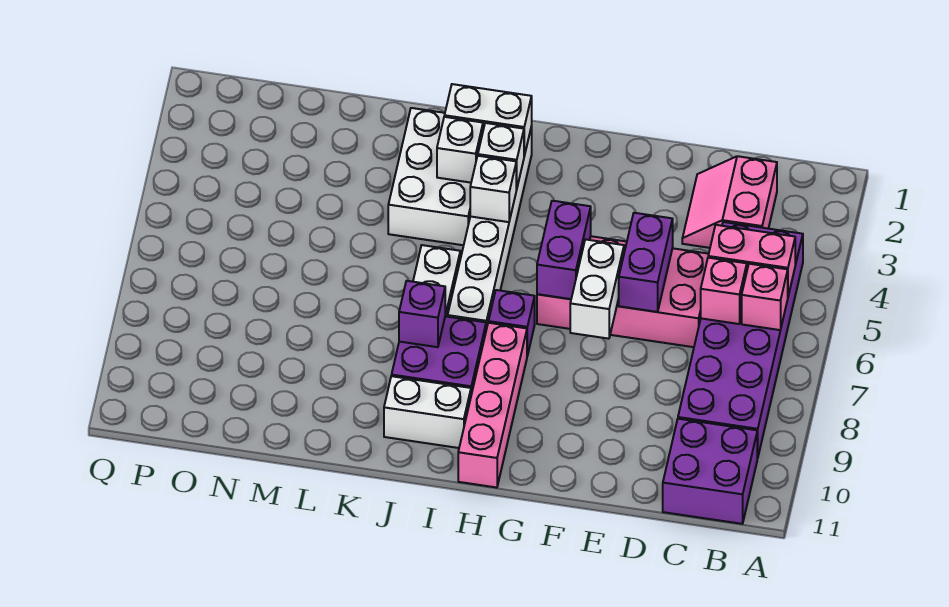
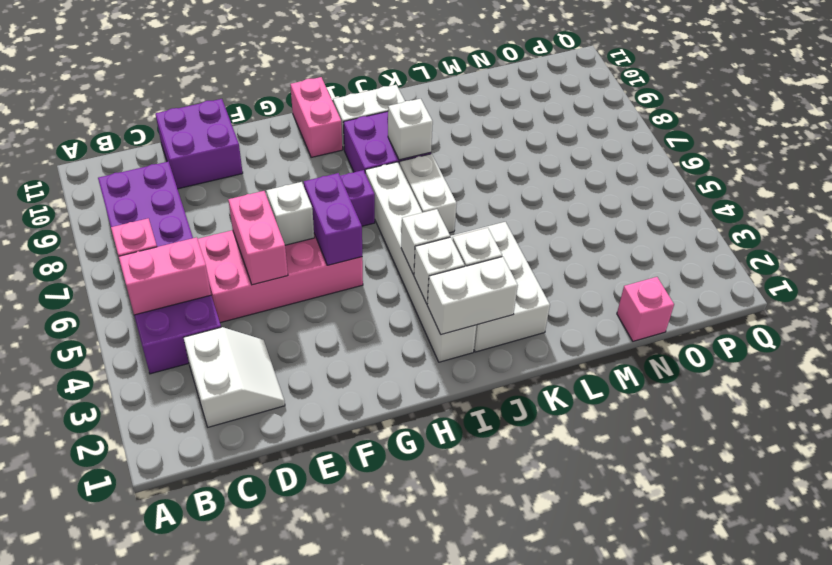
purple brick B10:C11 level 1 -> purple brick D10:E11 level 1
pink slope C2:D3 level 1 top C -> white slope C2:D3 level 1 top C
pink brick C6 level 2 -> pink brick N1 level 1
purple brick E5:E6 level 2 -> pink brick E5:E6 level 2
white brick F6:F7 level 2 -> white brick F6 level 2
pink brick H8:H11 level 1 -> pink brick H10:H11 level 1
purple brick J8 level 2 -> white brick J8 level 2

